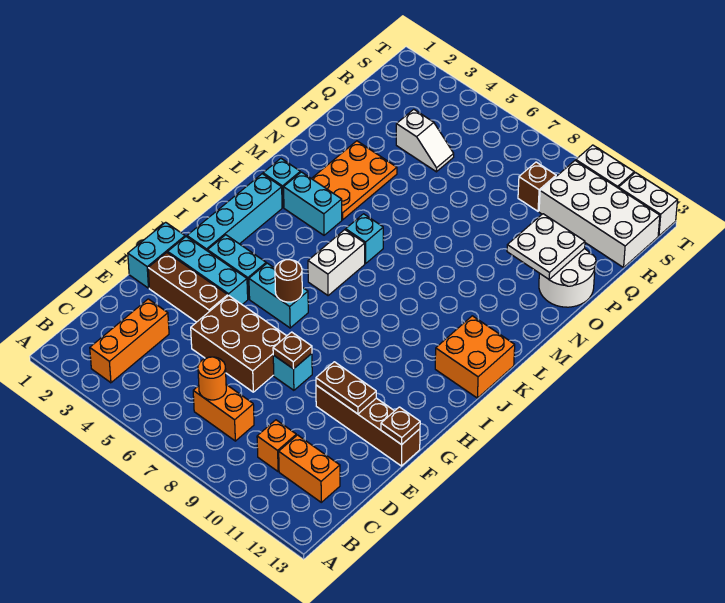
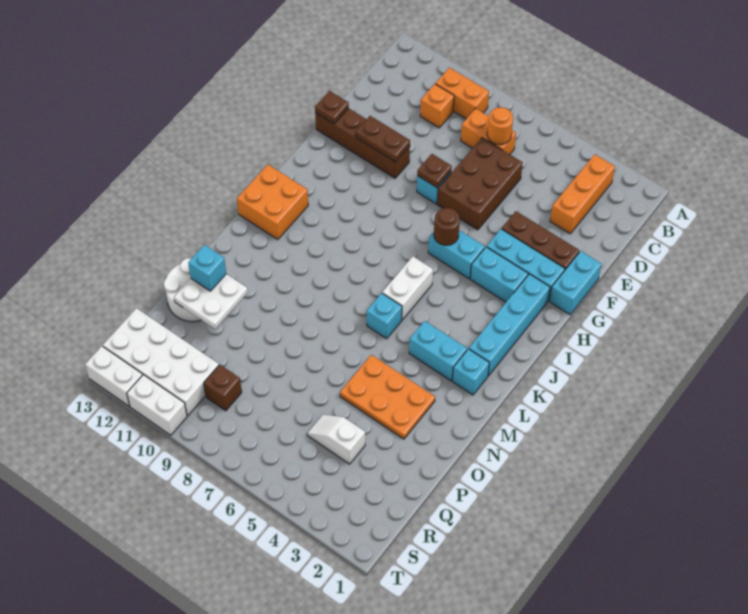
orange brick C11:C12 level 1 -> orange brick B9:B10 level 1
brown brick E5:F7 level 1 -> brown brick D6:F7 level 1
orange plate M3:O4 level 1 -> orange plate N3:O5 level 1
none -> cyan brick O12 level 3

